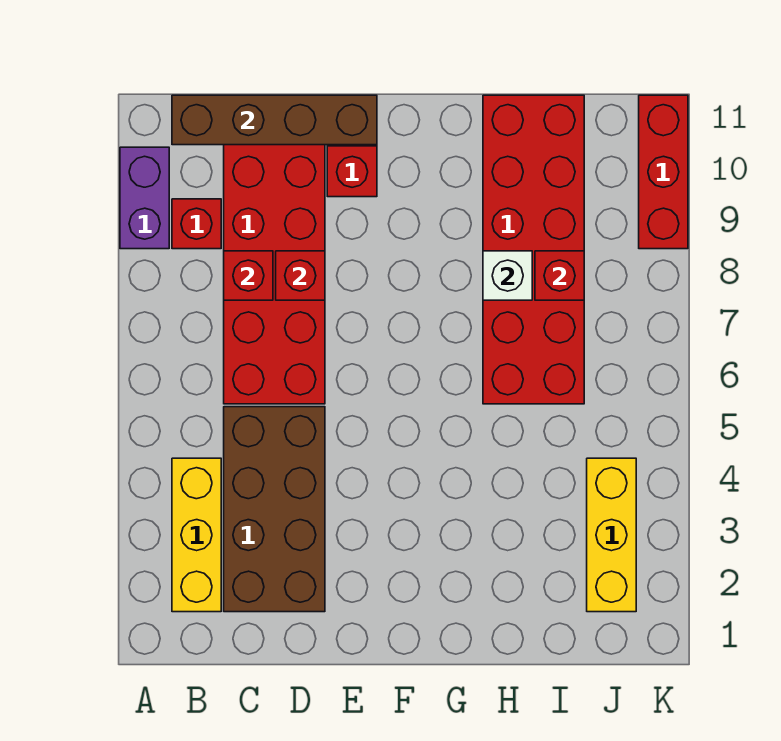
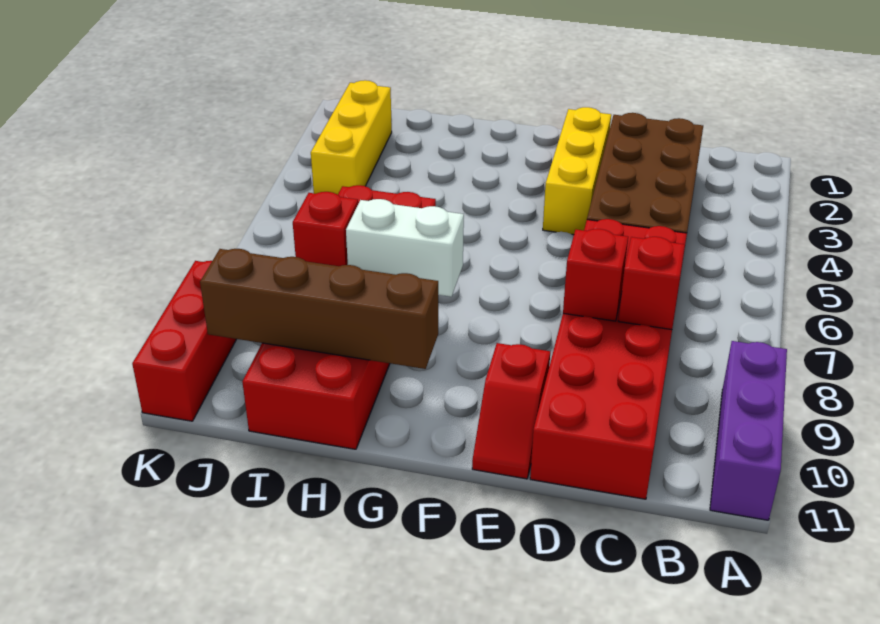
purple brick A9:A10 level 1 -> purple brick A9:A11 level 1
yellow brick B2:B4 level 1 -> yellow brick E2:E4 level 1
red brick B9 level 1 -> none
brown brick B11:E11 level 2 -> brown brick G10:J10 level 2
white brick H8 level 2 -> white brick G8:H8 level 2

